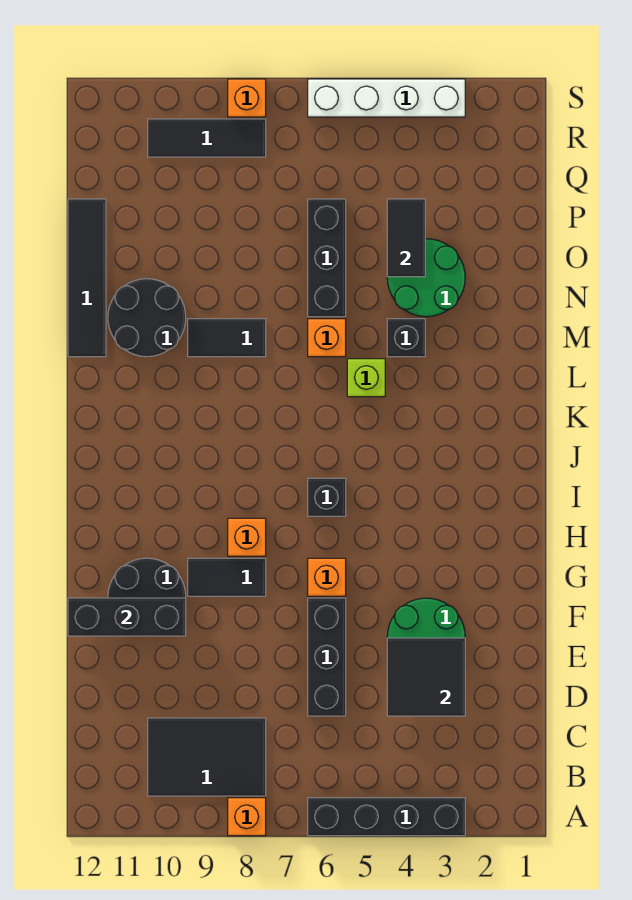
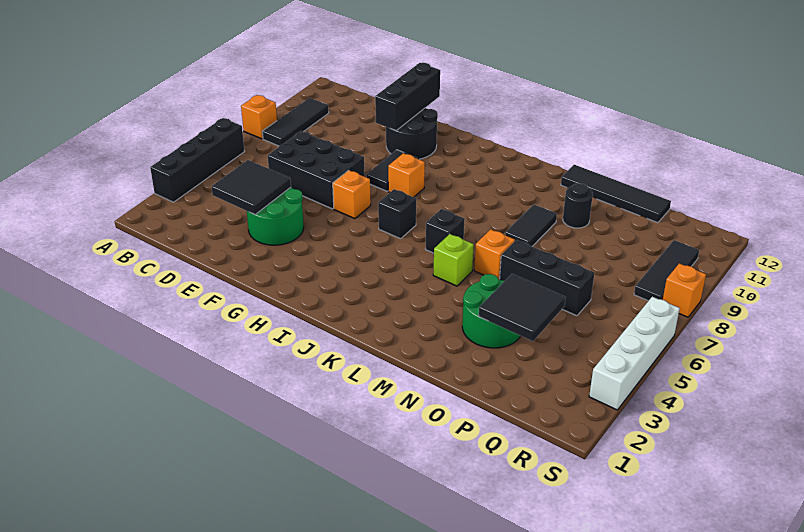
black tile B8:C10 level 1 -> black tile B8:B10 level 1
black brick D6:F6 level 1 -> black brick D6:F7 level 1
black brick M4 level 1 -> black brick K6 level 1
black round brick M10:N11 level 1 -> black round brick N10 level 1
black tile O4:P4 level 2 -> black tile O3:P4 level 2

